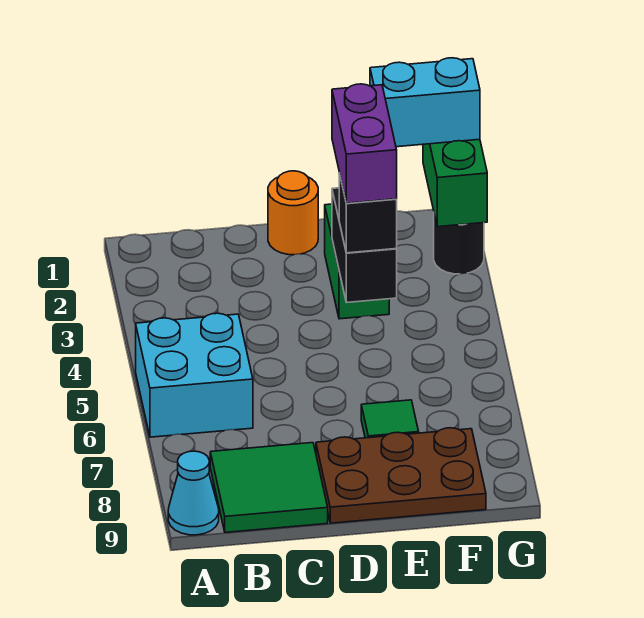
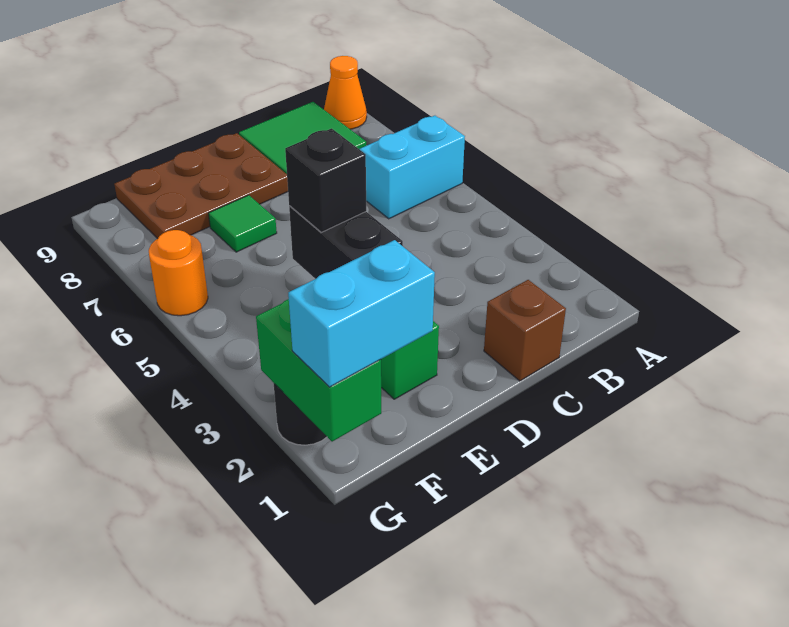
cyan brick A5:B6 level 1 -> cyan brick A6:B6 level 1
cyan cone A9 level 1 -> orange cone A9 level 1
none -> brown brick C1 level 1
orange round brick D1 level 1 -> orange round brick G6 level 1
purple brick E3:E4 level 4 -> none

